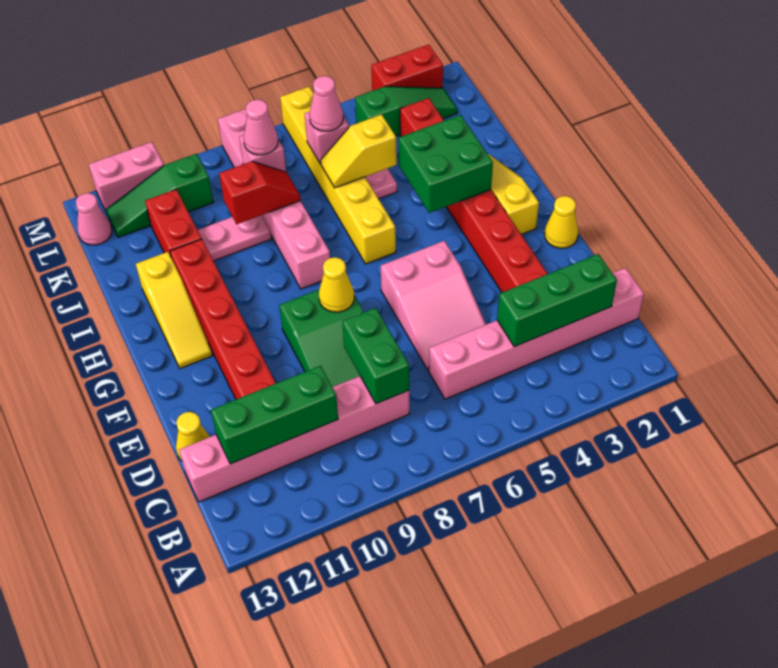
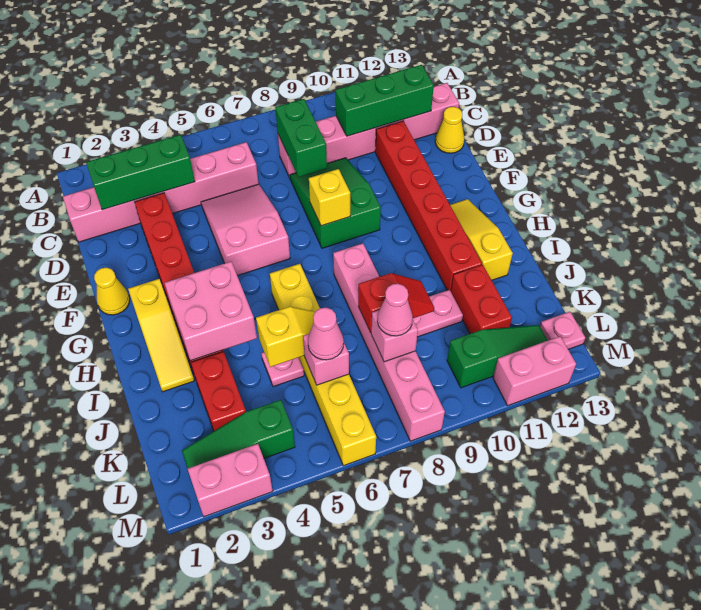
yellow cone F8 level 2 -> yellow brick F8 level 2
green brick H3:I4 level 2 -> pink brick H3:I4 level 2
red slope J8:J9 level 2 top 9 -> red slope J8:J9 level 2 top 8
pink cone L13 level 1 -> pink plate L13 level 1
red brick M2:M3 level 1 -> pink brick M2:M3 level 1

